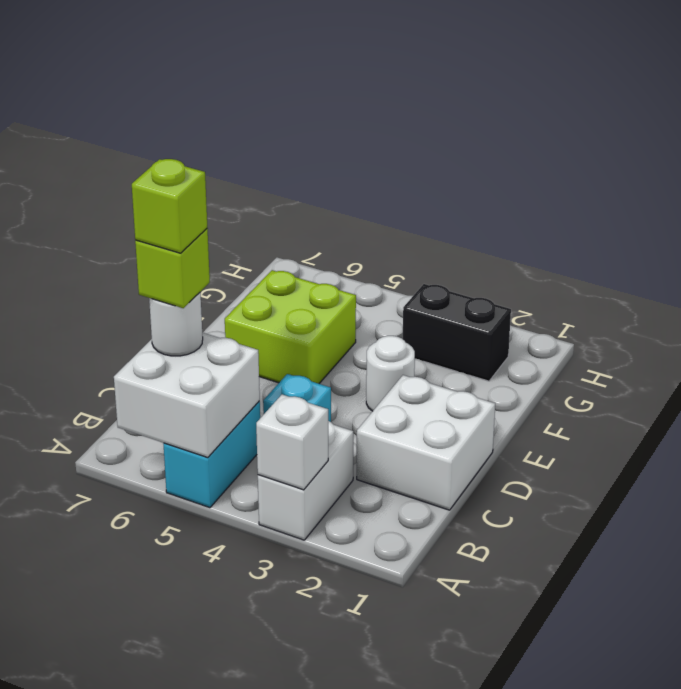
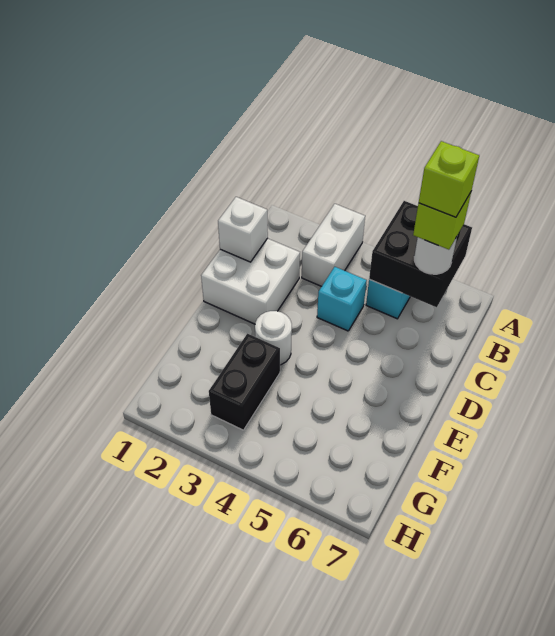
white brick A3 level 2 -> white brick C1 level 2
white brick A5:B6 level 2 -> black brick A5:B6 level 2
lime brick E5:F6 level 1 -> none
black brick G2:G3 level 1 -> black brick F3:G3 level 1

